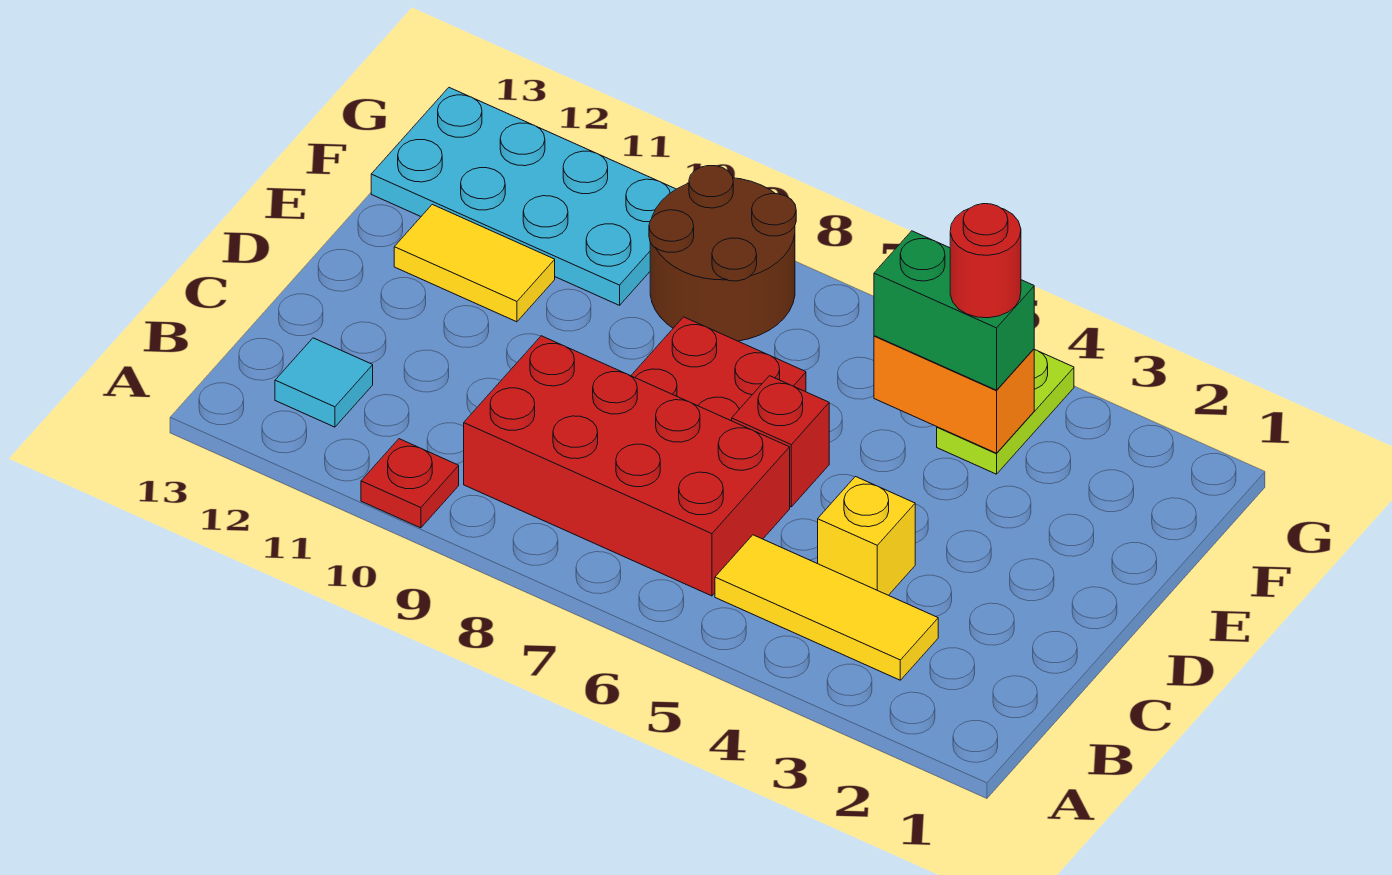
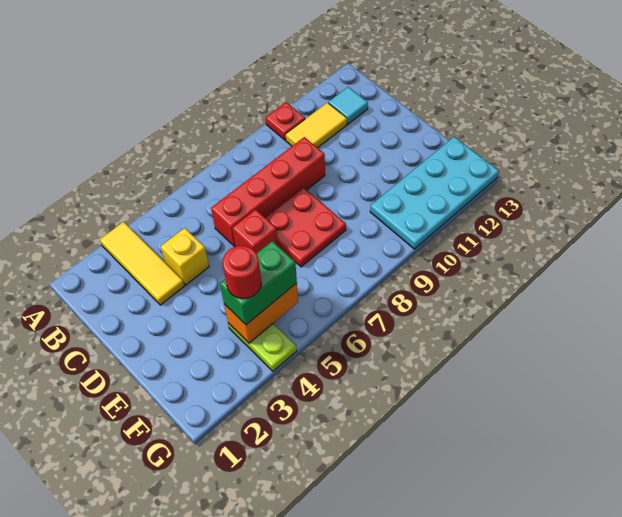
yellow tile B3:B5 level 1 -> yellow tile A3:C3 level 1
red brick B6:C9 level 1 -> red brick C6:C9 level 1
yellow tile E11:E12 level 1 -> yellow tile B10:B11 level 1
brown round brick F8:G9 level 1 -> none

